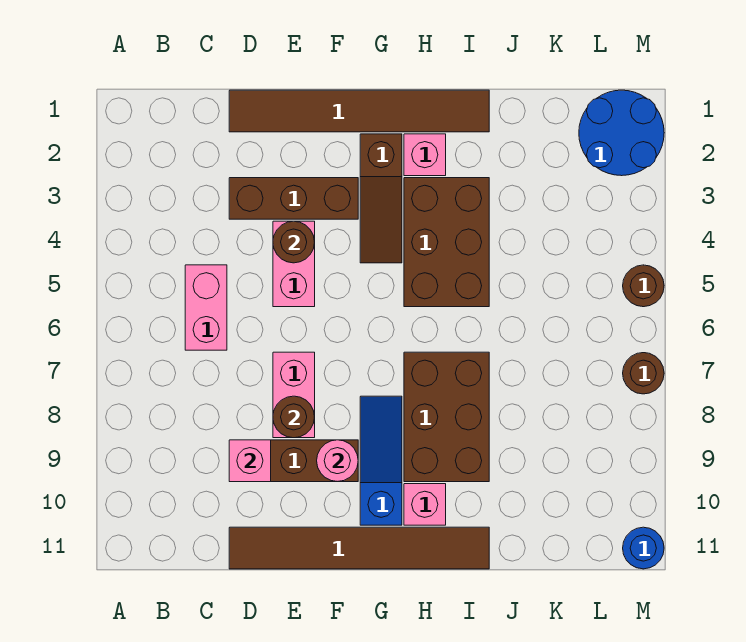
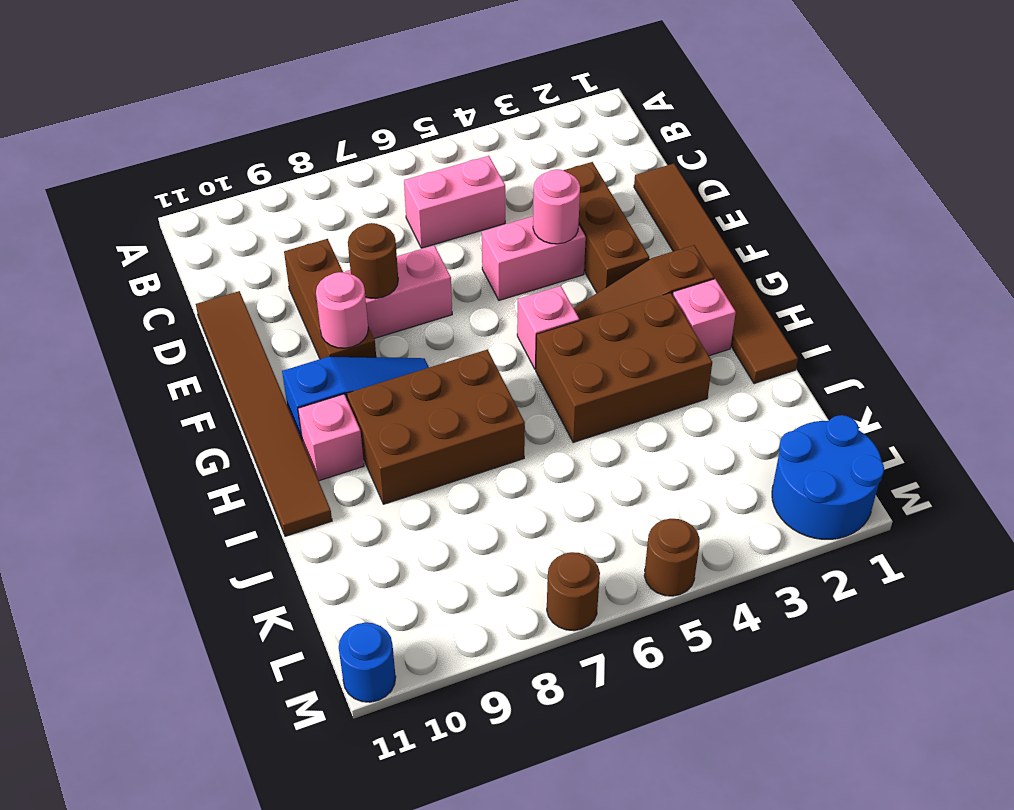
pink brick D9 level 2 -> pink brick G5 level 1
brown round brick E4 level 2 -> pink round brick E4 level 2

